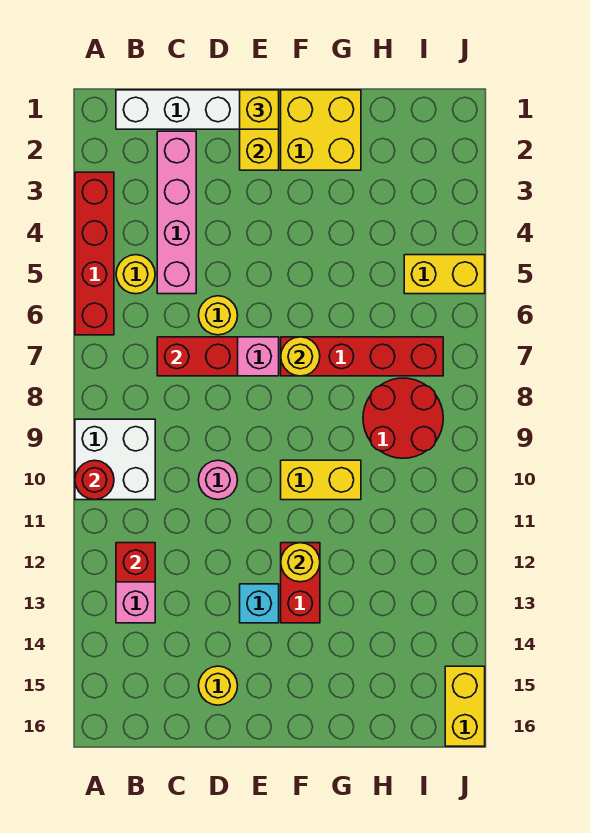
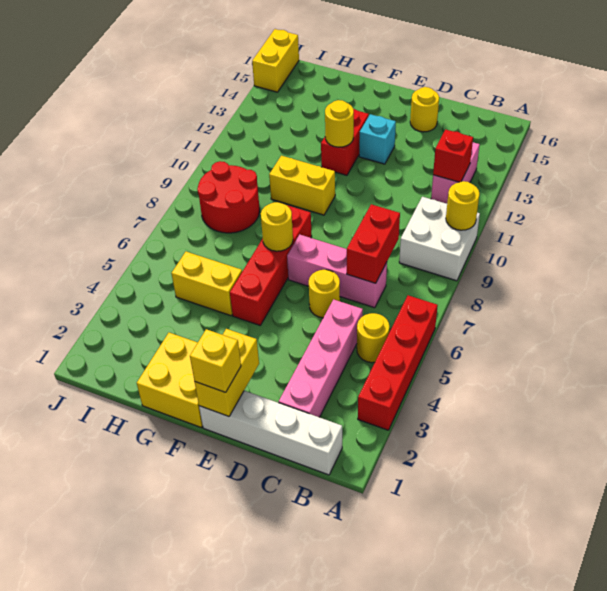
red round brick A10 level 2 -> yellow round brick A10 level 2
red brick C7:D7 level 2 -> red brick C7:C8 level 2
pink round brick D10 level 1 -> none
red brick F7:I7 level 1 -> red brick F5:F8 level 1
yellow brick I5:J5 level 1 -> yellow brick G5:H5 level 1

